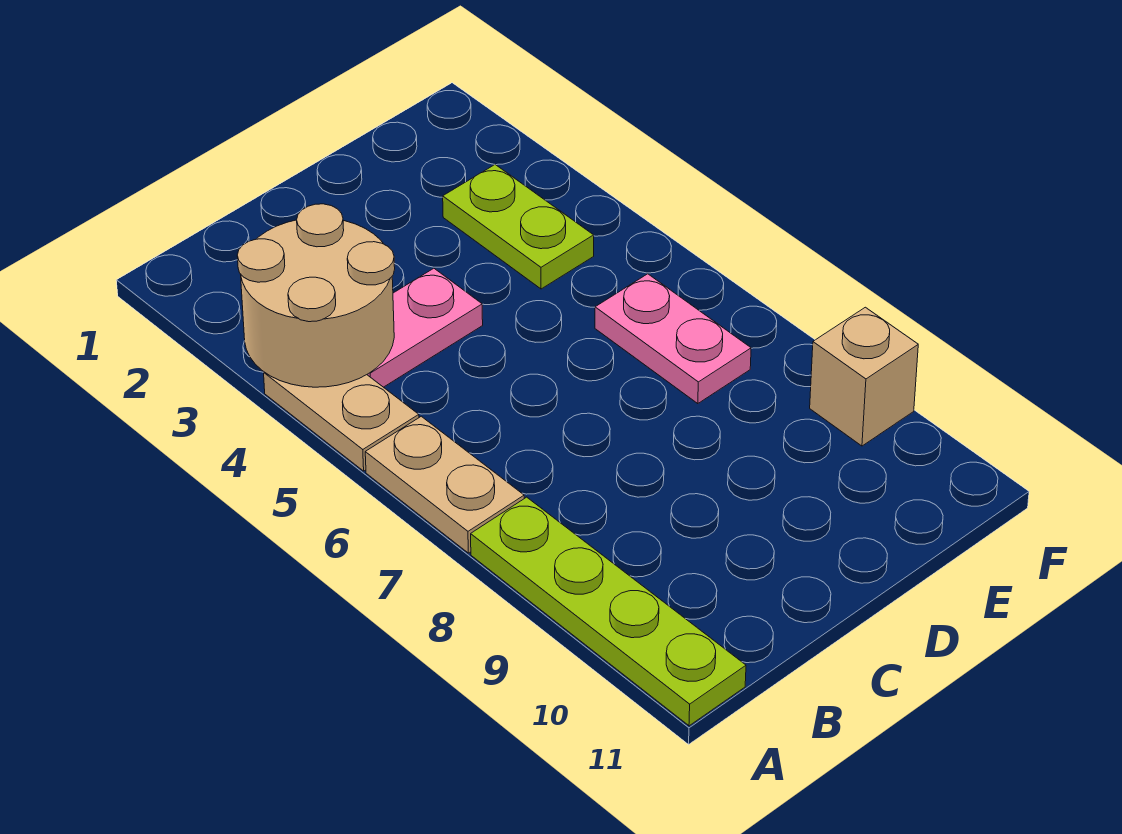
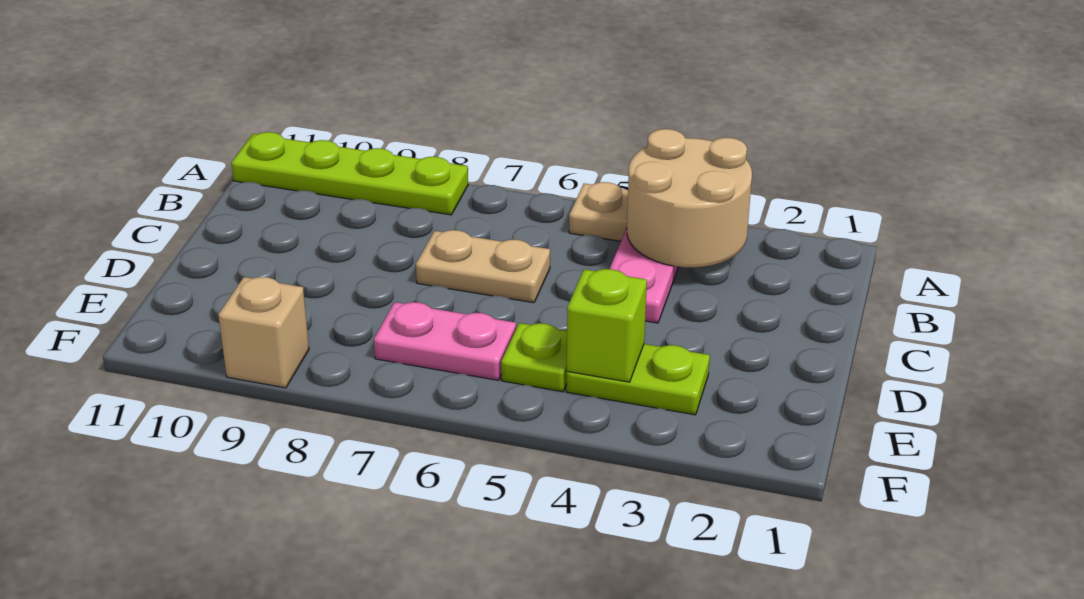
tan plate A6:A7 level 1 -> tan plate C6:C7 level 1
none -> lime brick E4 level 2
none -> lime plate E5 level 1

